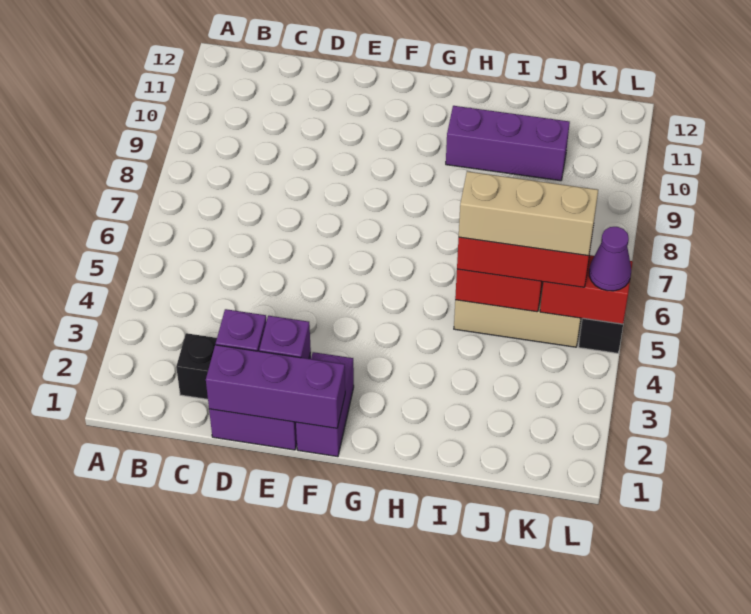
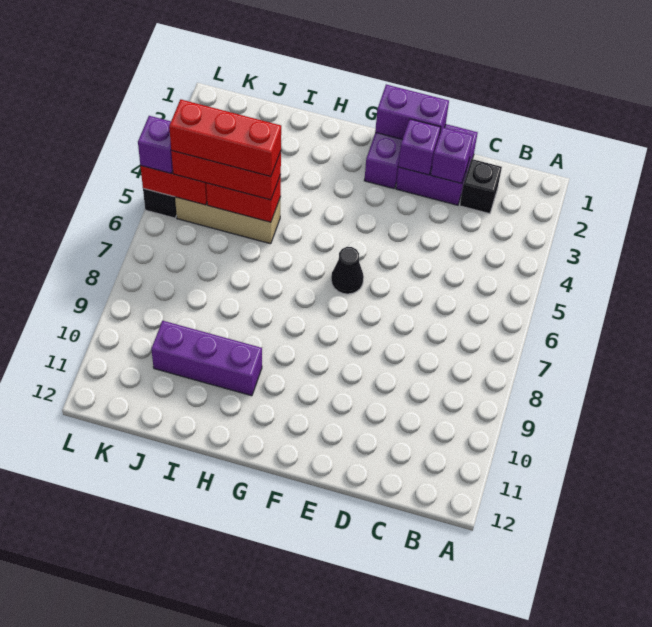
purple brick D1:F1 level 2 -> purple brick E1:F1 level 2
none -> black cone F6 level 1
tan brick I5:K5 level 4 -> red brick I5:K5 level 4
purple cone L5 level 3 -> purple brick L5 level 3

